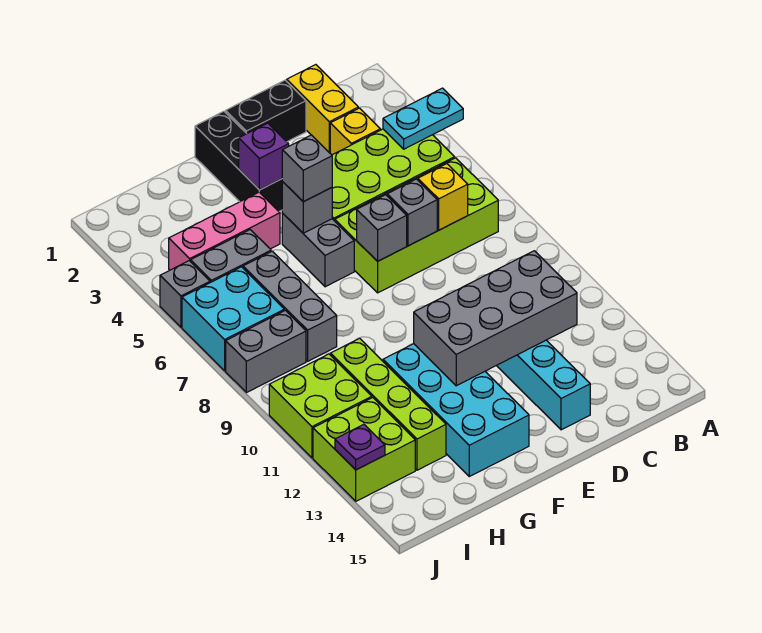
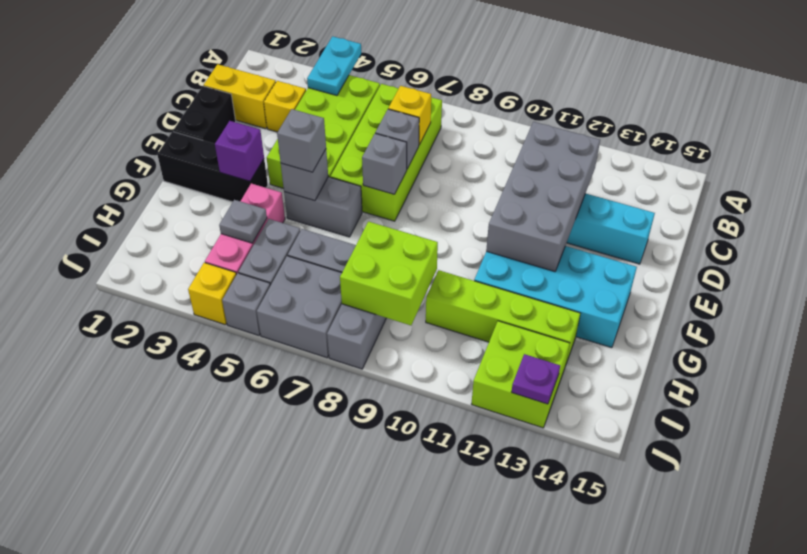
none -> grey plate H4 level 2
cyan brick I6:J7 level 1 -> grey brick I6:J7 level 1
lime brick I10:J11 level 1 -> lime brick H8:I9 level 2
none -> yellow brick J4 level 1

